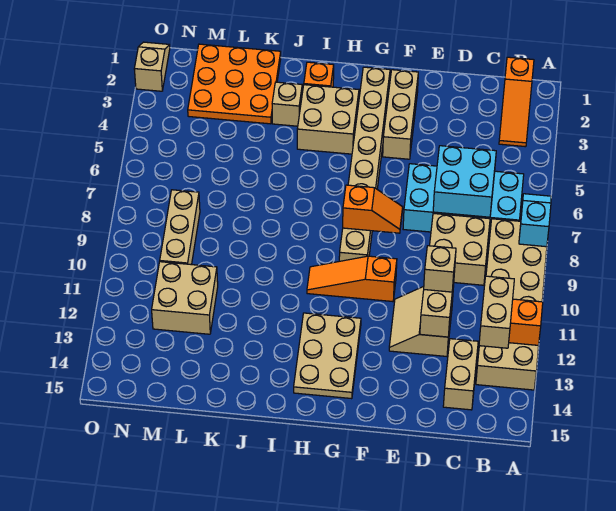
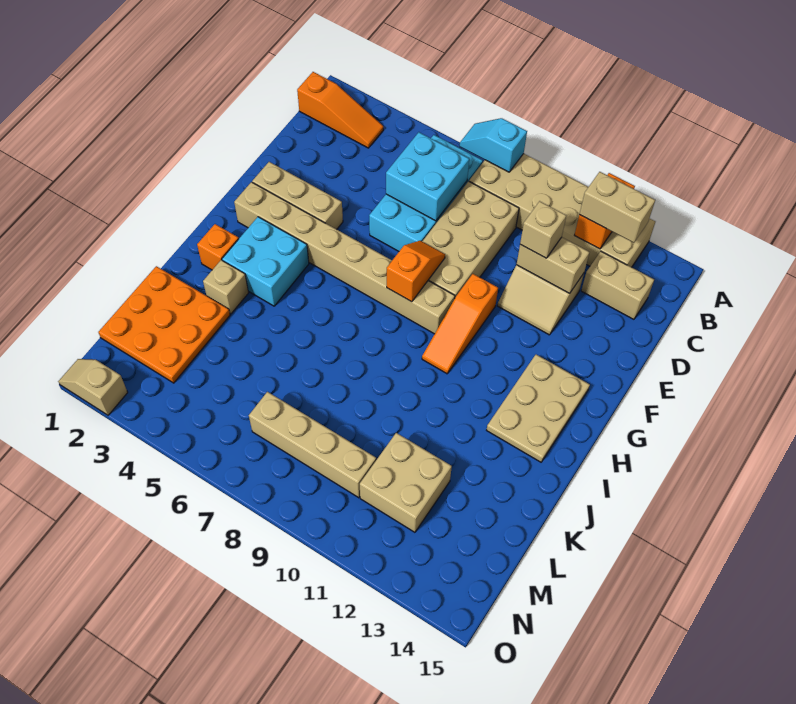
tan brick C8:D9 level 1 -> tan brick C8:F9 level 1
tan plate G12:H14 level 1 -> tan plate G13:I14 level 1
tan brick H3:I4 level 1 -> cyan brick H3:I4 level 1
tan brick M8:M10 level 1 -> tan brick M7:M10 level 1

